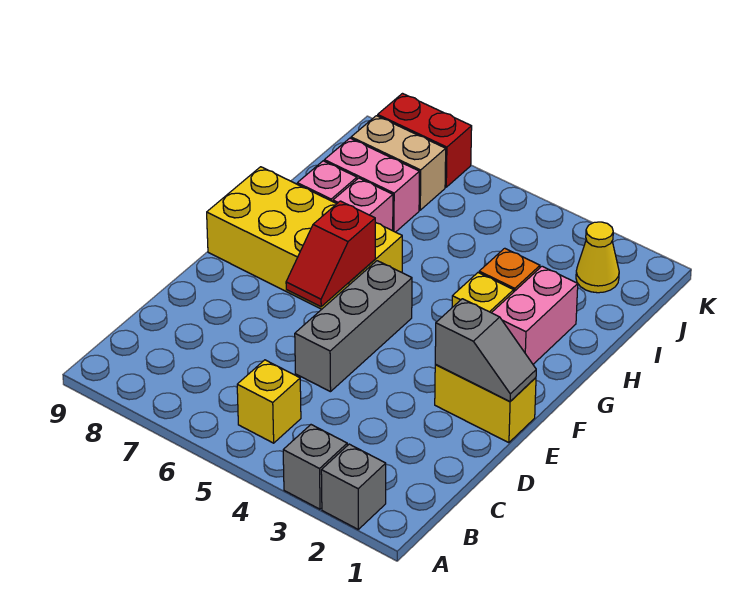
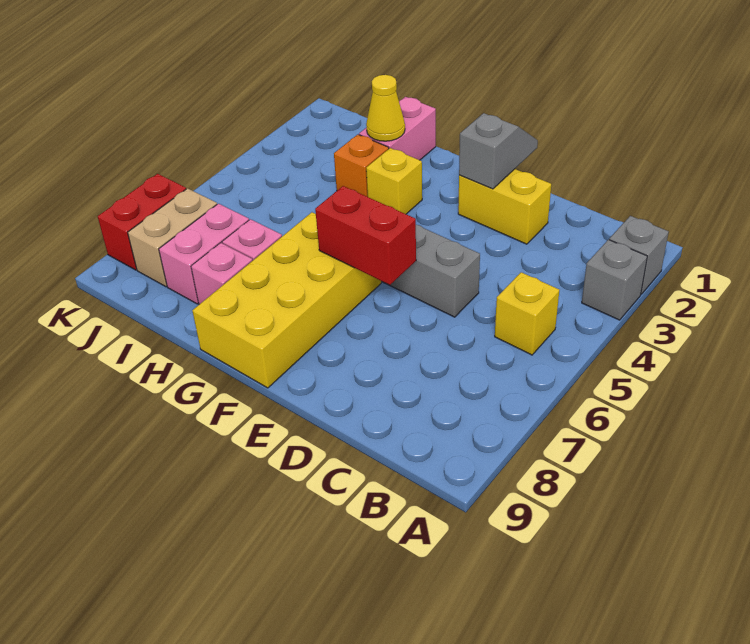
yellow brick E1:E2 level 1 -> yellow brick D2:E2 level 1
red slope E6:F6 level 2 top F -> red brick E6:F6 level 2
pink brick G2:H2 level 1 -> pink brick H1:H2 level 1
yellow cone J2 level 1 -> yellow cone H2 level 2

